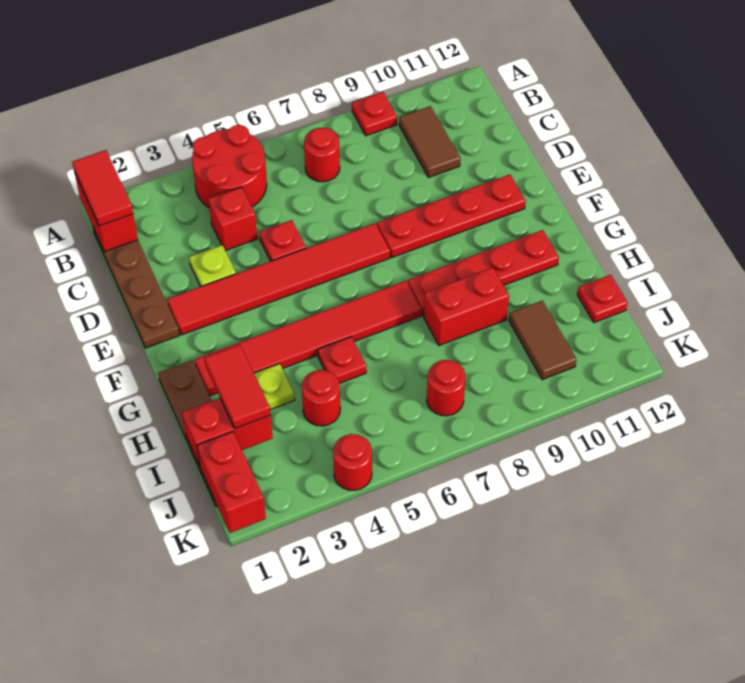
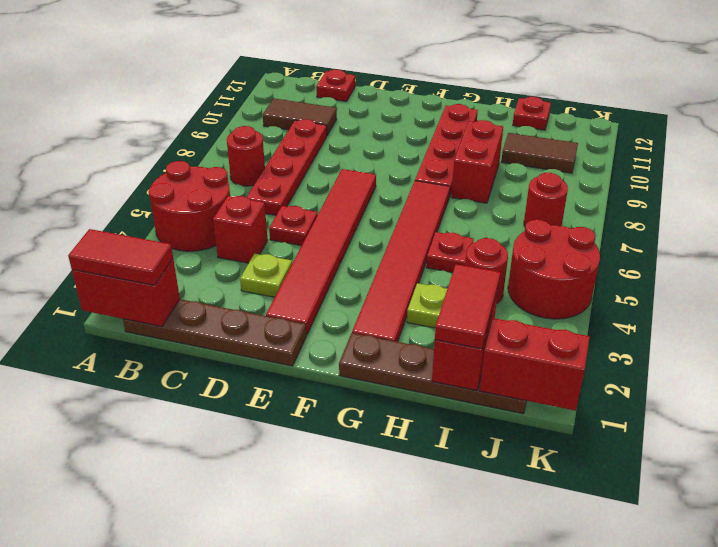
red plate A9 level 1 -> red plate C12 level 1
red plate E8:E11 level 1 -> red plate C6:C9 level 1
red tile H2:I2 level 3 -> red tile I1:I2 level 3
red round brick K4 level 1 -> red round brick J4:K5 level 1

